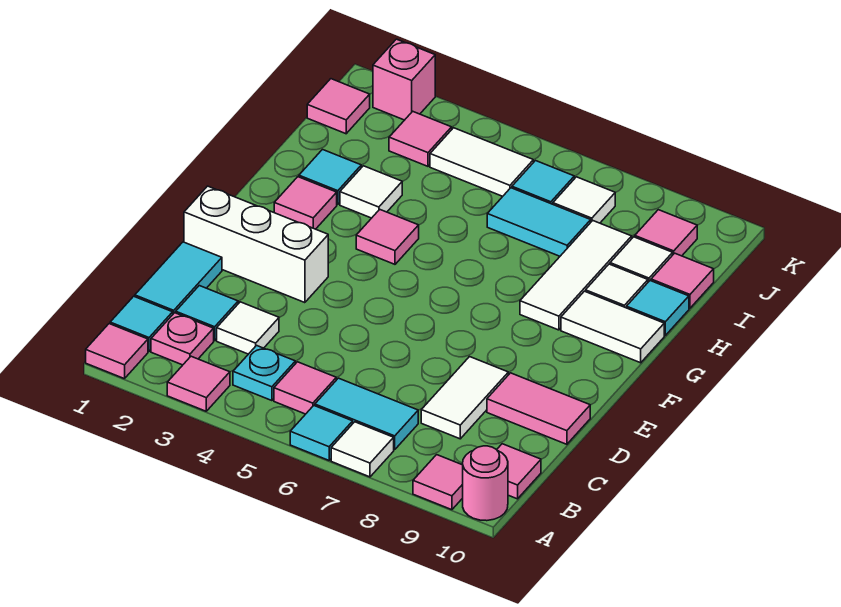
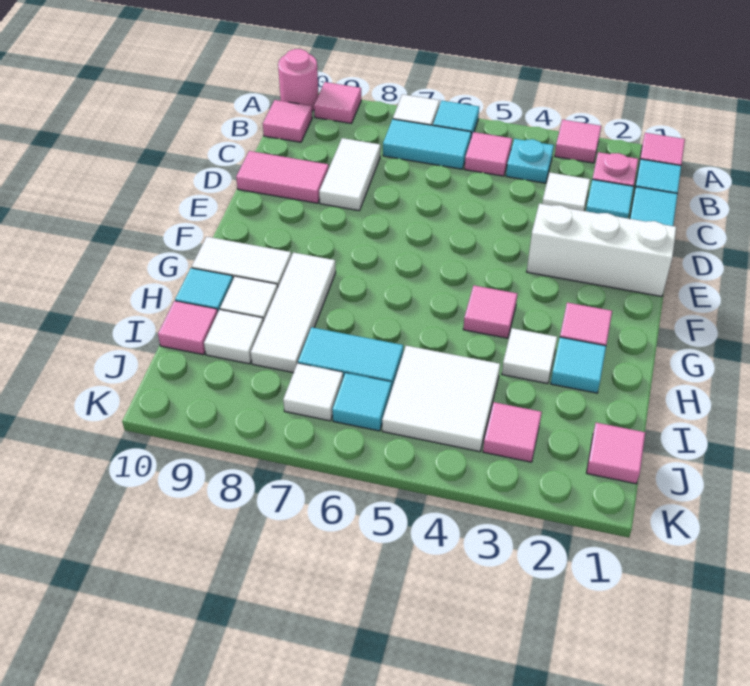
white tile J4:J5 level 1 -> white tile I4:J5 level 1
pink tile J9 level 1 -> none
pink brick K2 level 1 -> none

